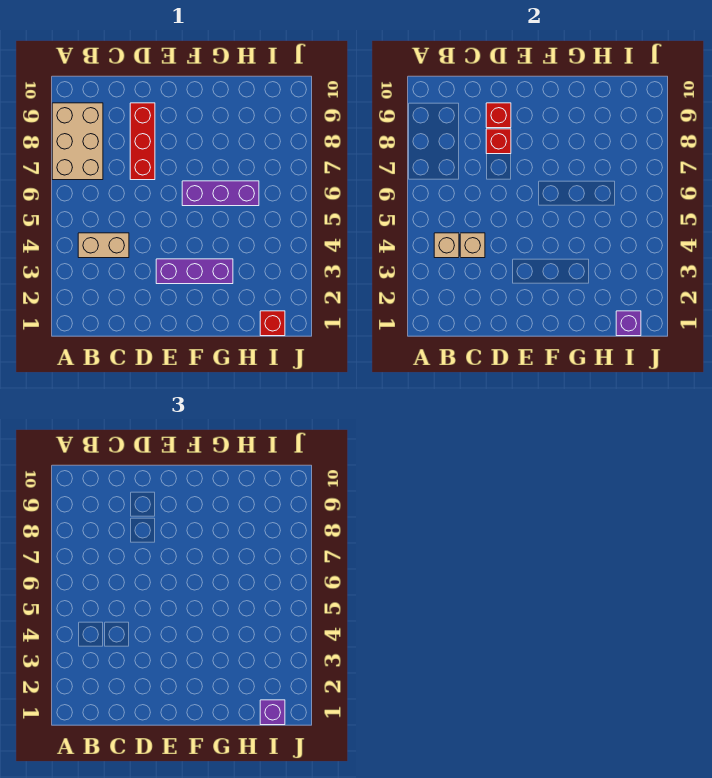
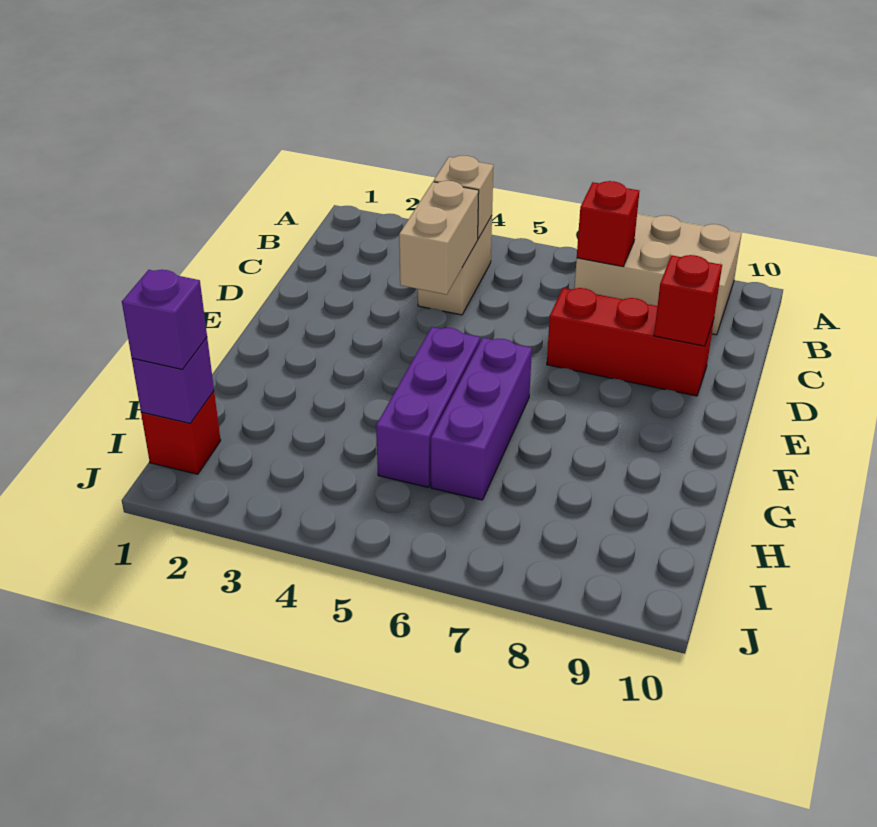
tan brick C4 level 2 -> tan brick C4:D4 level 2
red brick D8 level 2 -> red brick B7 level 2
purple brick E3:G3 level 1 -> purple brick F5:H5 level 1

